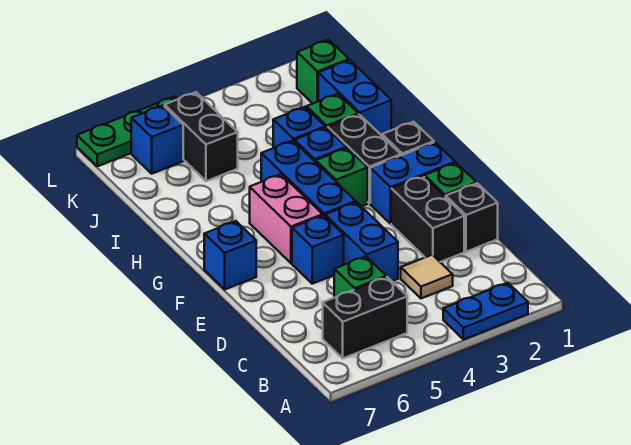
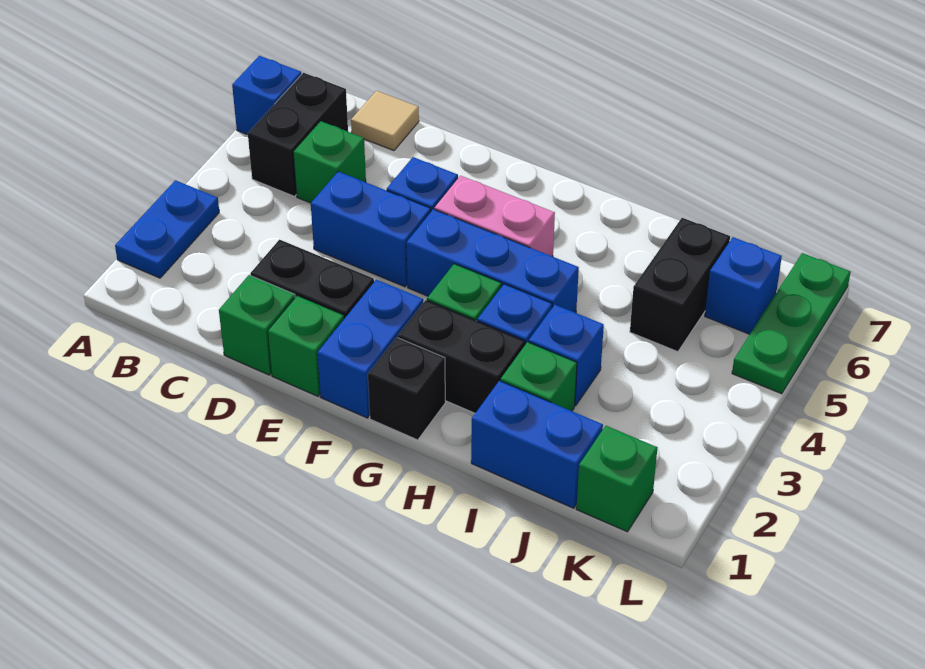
tan tile C3 level 1 -> tan tile C7 level 1
black brick D1 level 1 -> green brick D1 level 1
blue brick F7 level 1 -> blue brick A6 level 1
black brick J5:K5 level 1 -> black brick J5:J6 level 1

